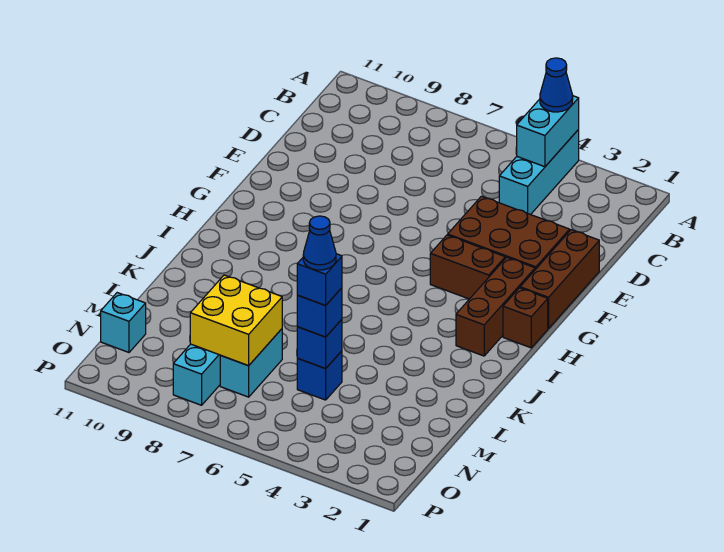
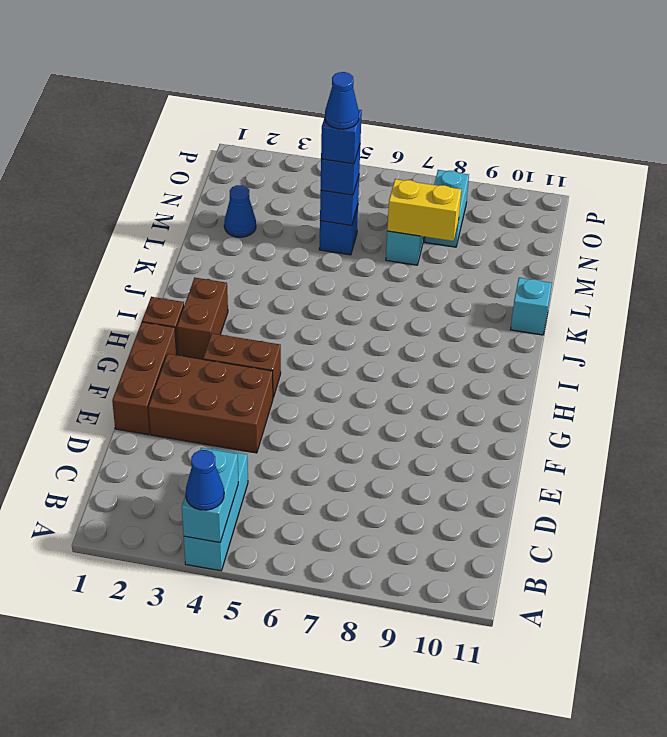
brown brick G2:I2 level 1 -> brown brick H2:I2 level 1
none -> blue cone M2 level 1
yellow brick M7:N8 level 2 -> yellow brick M7:M8 level 2
cyan brick N11 level 1 -> cyan brick K11 level 1

